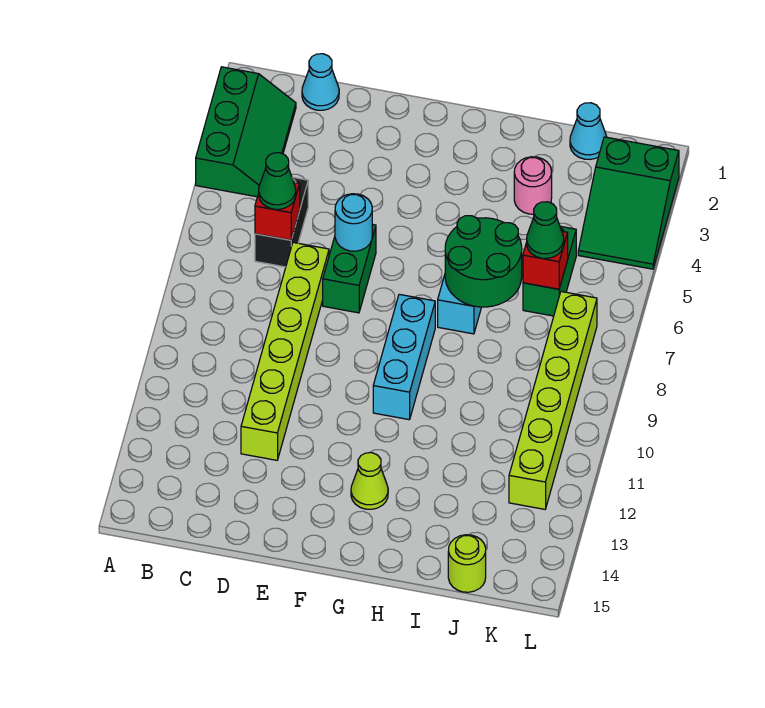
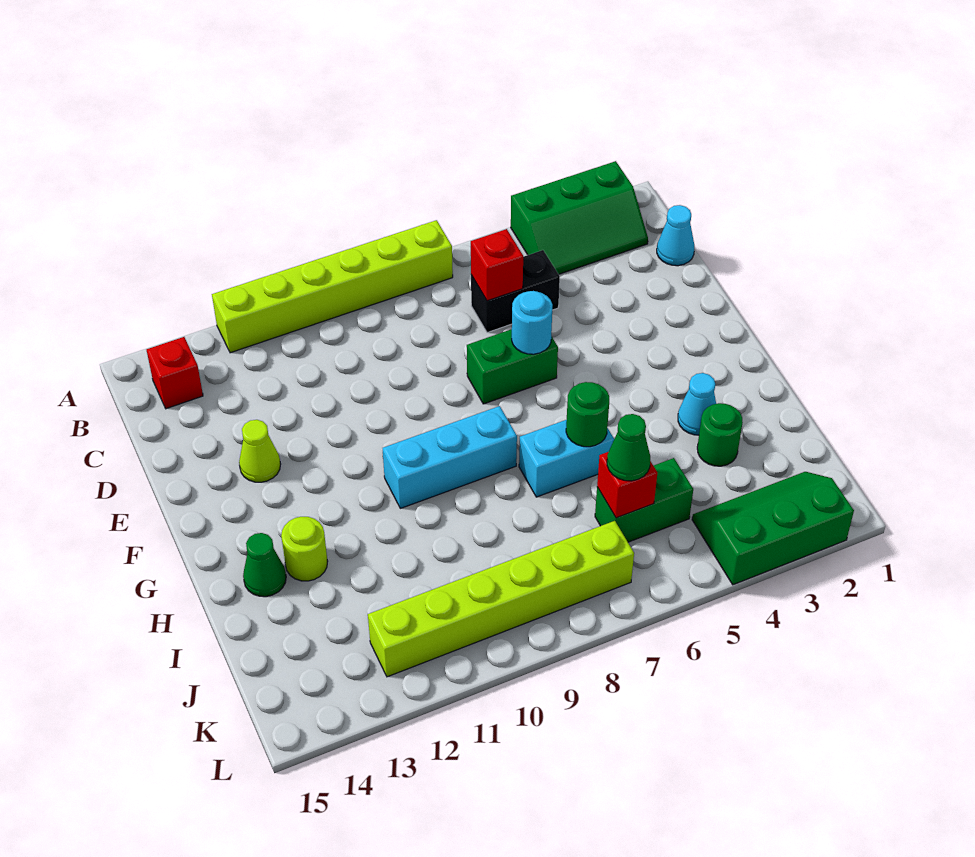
none -> red brick B14 level 1
green cone C6 level 3 -> green cone H14 level 1
lime brick D7:D12 level 1 -> lime brick A7:A12 level 1
lime cone G13 level 1 -> lime cone E13 level 1
green round brick H6:I7 level 2 -> green round brick H6 level 2
pink round brick I3 level 1 -> green round brick I3 level 1
cyan cone J1 level 1 -> cyan cone H3 level 1
lime round brick J15 level 1 -> lime round brick H13 level 1
green slope K2:L4 level 1 top 2 -> green slope K2:L4 level 1 top L

